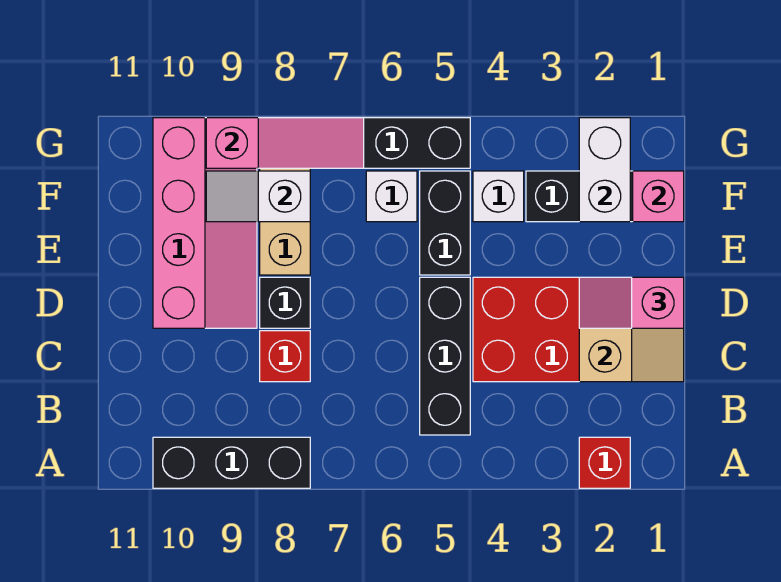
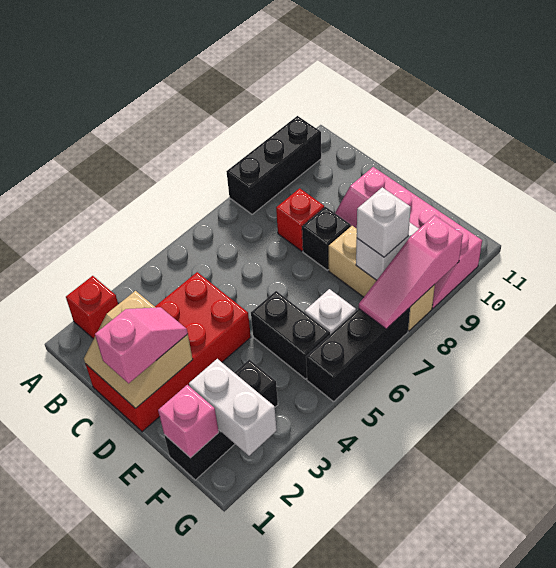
black brick B5:D5 level 1 -> none
white brick F4 level 1 -> white brick F8 level 3

